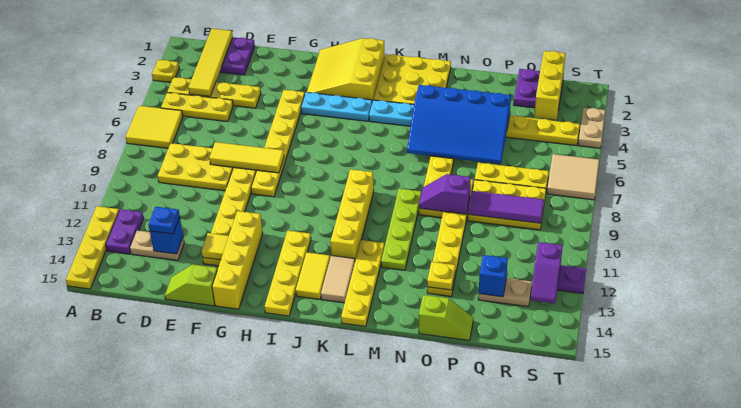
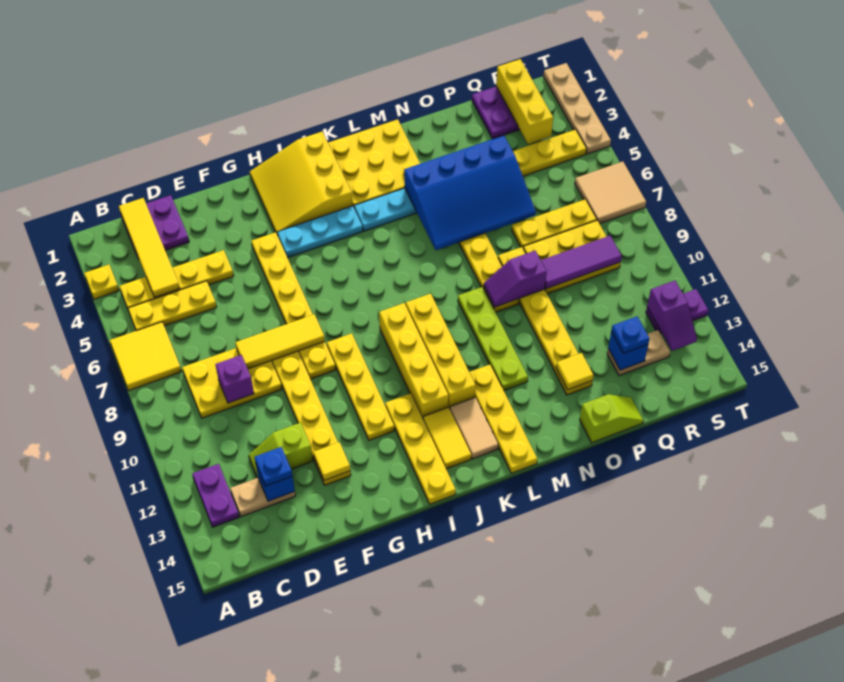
yellow plate A12:A15 level 1 -> yellow plate H9:H12 level 1
none -> purple brick D9 level 2
lime slope E15:F15 level 1 top F -> lime slope D12:E12 level 1 top E
yellow brick G12:G15 level 1 -> yellow brick J9:J12 level 1
yellow plate O13 level 2 -> yellow tile O13 level 2
none -> blue plate Q13 level 3
tan plate T3:T4 level 1 -> tan plate T1:T4 level 1

